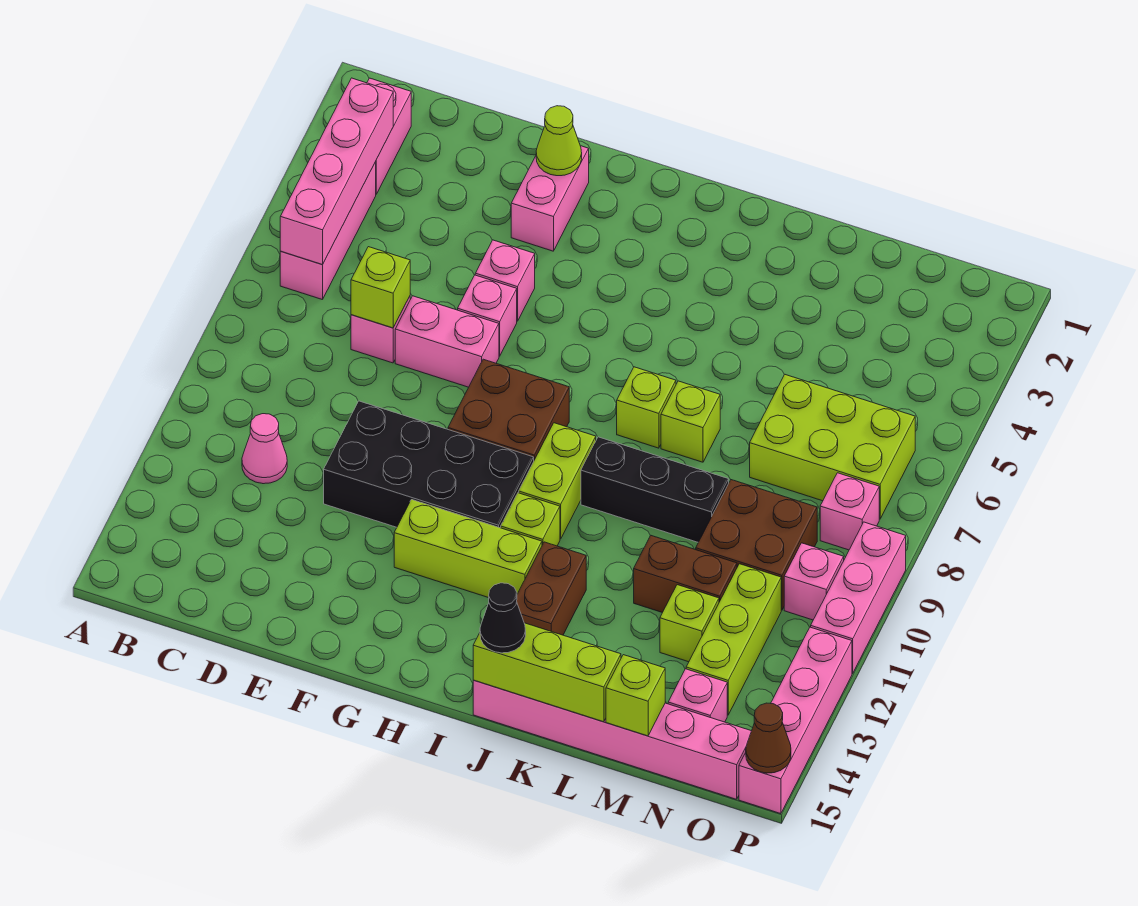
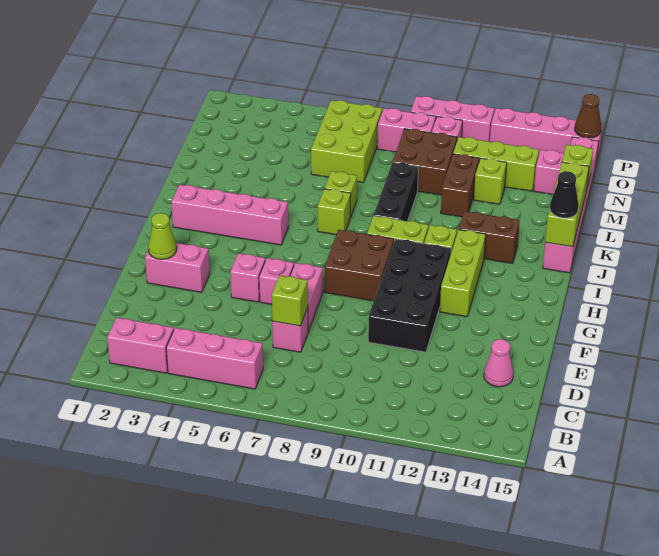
pink brick B3:B6 level 2 -> pink brick I2:I5 level 1
pink cone C11 level 1 -> pink cone D14 level 1
pink brick O8 level 1 -> pink brick O8:O9 level 1

